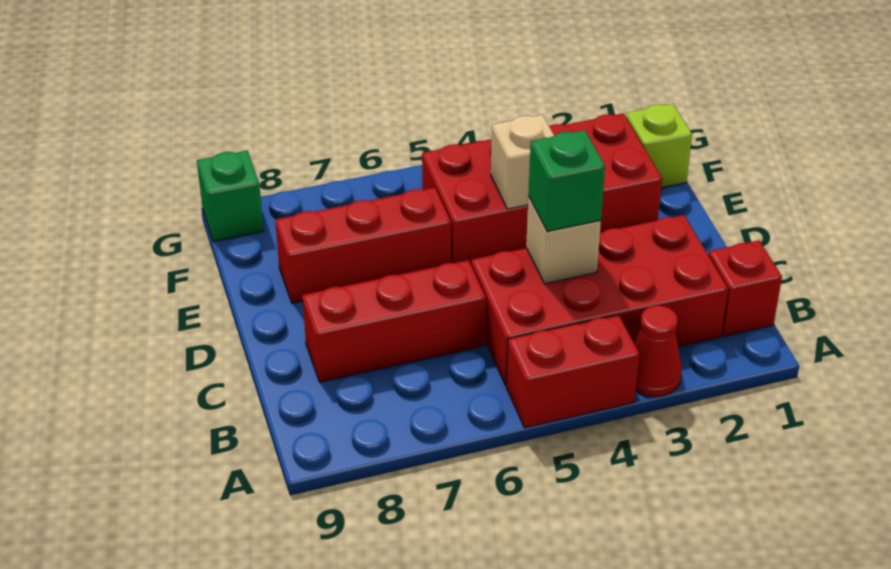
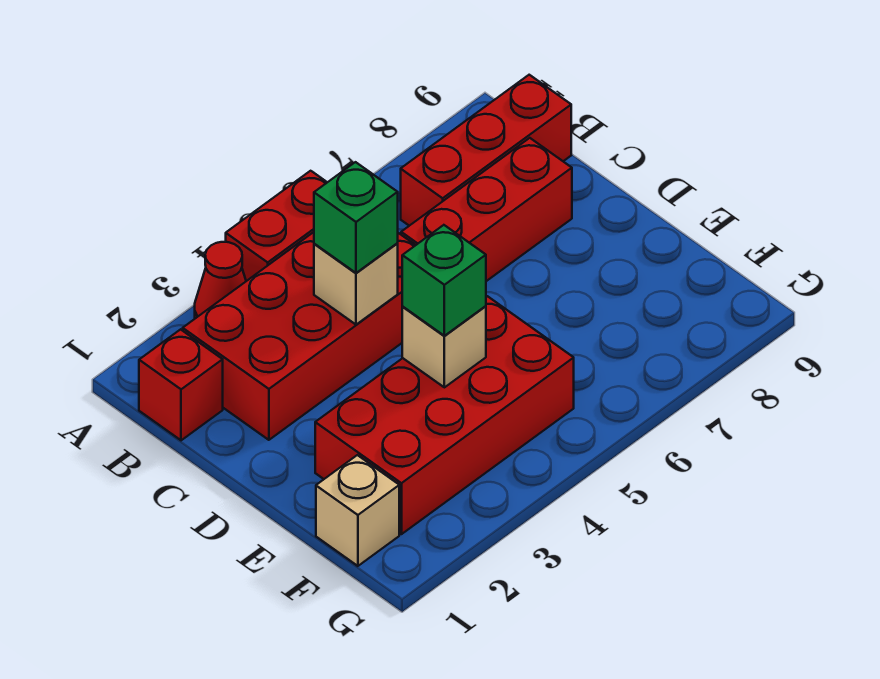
red brick E6:E8 level 1 -> red brick B7:B9 level 1
lime brick F1 level 1 -> tan brick F1 level 1
green brick G9 level 1 -> green brick E4 level 3

